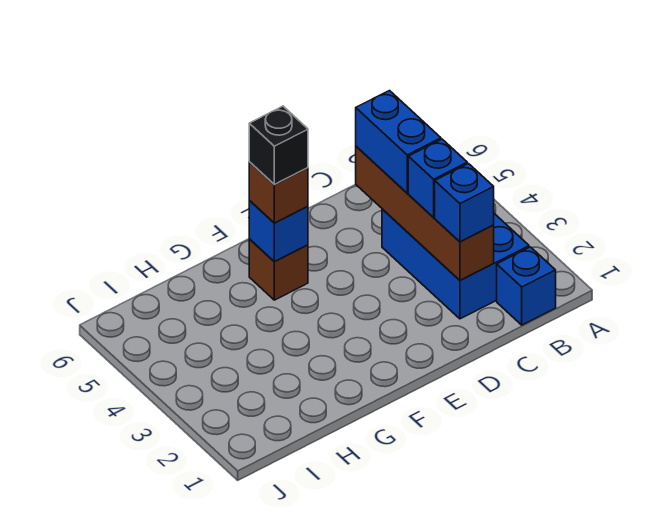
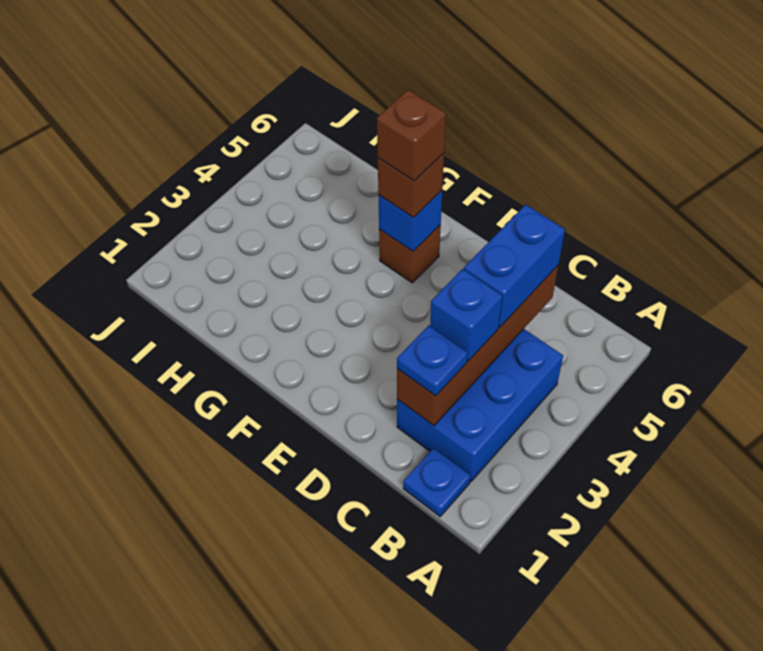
blue brick B1 level 1 -> blue plate B1 level 1
blue brick C2 level 3 -> blue plate C2 level 3
black brick F5 level 4 -> brown brick F5 level 4

